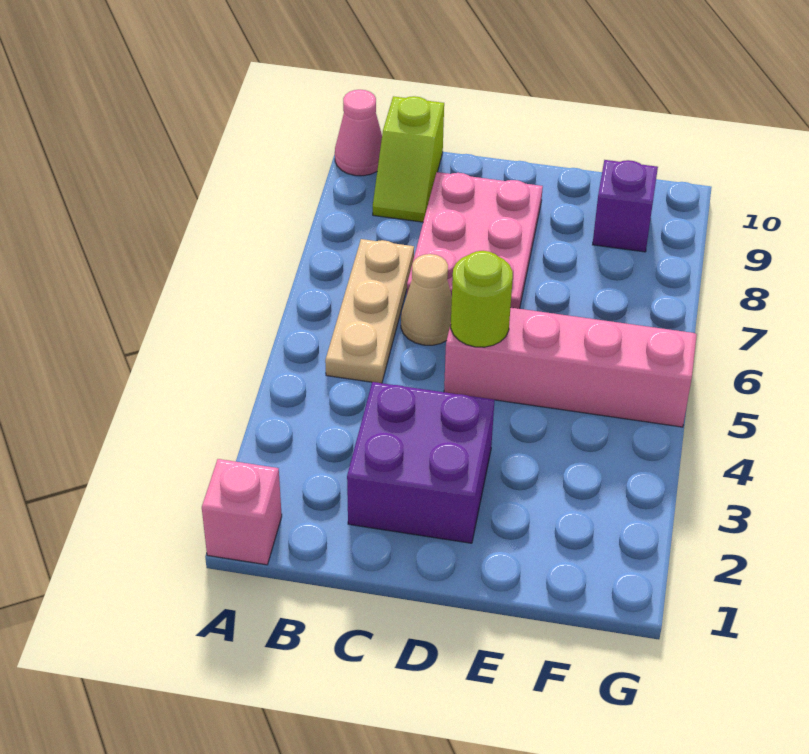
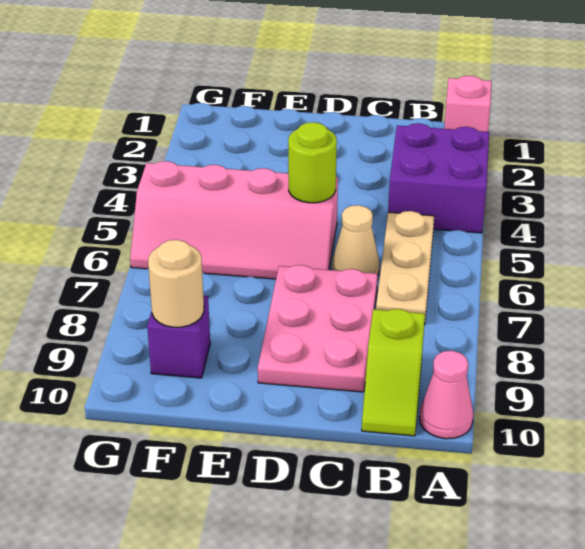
lime slope B9:B10 level 1 top 10 -> lime slope B9:B10 level 1 top 9
purple brick C2:D3 level 1 -> purple brick A3:B4 level 1
none -> tan round brick F9 level 2

